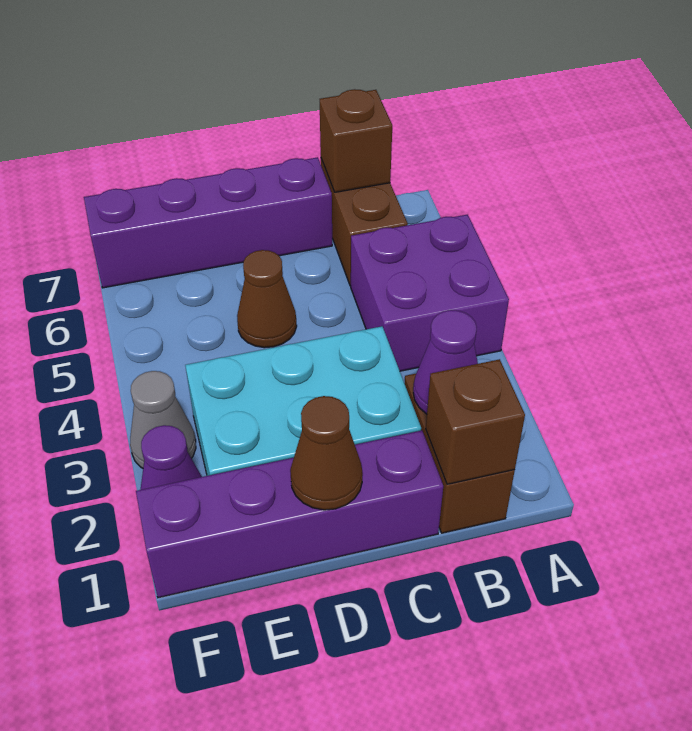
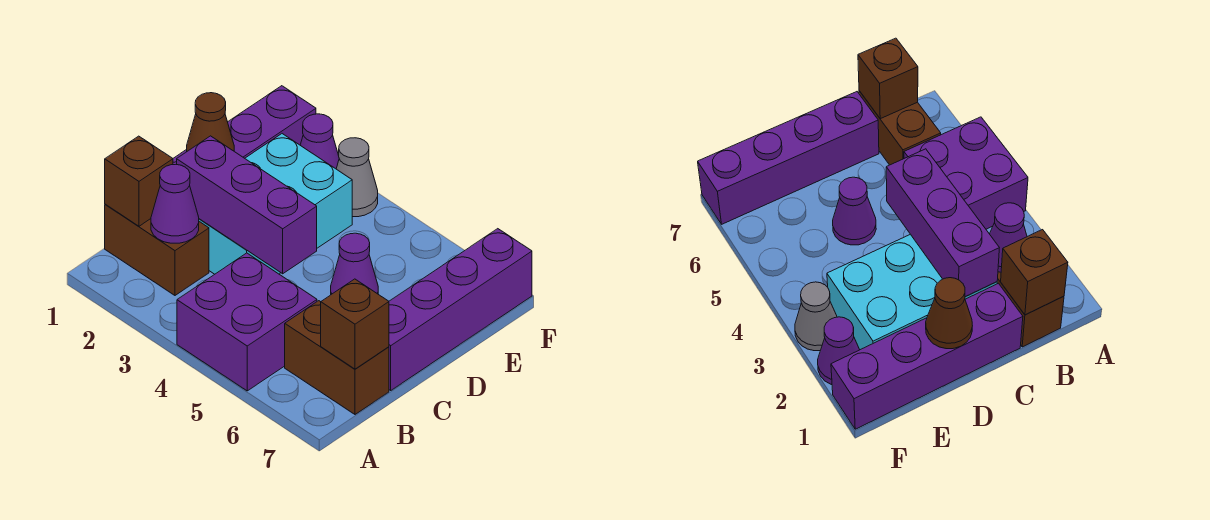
none -> purple brick C2:C4 level 2
brown cone D5 level 1 -> purple cone D5 level 1

